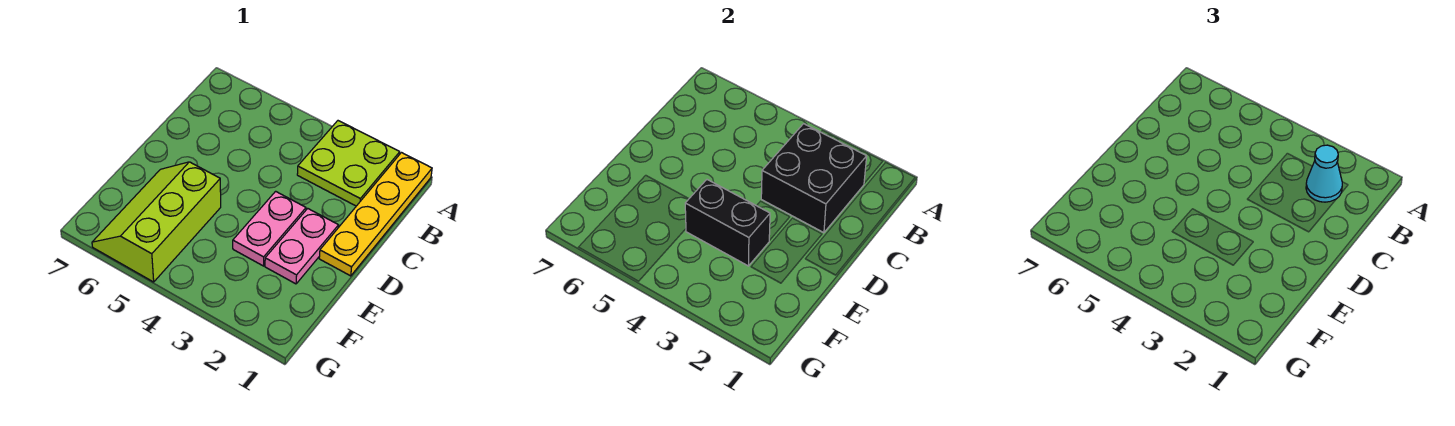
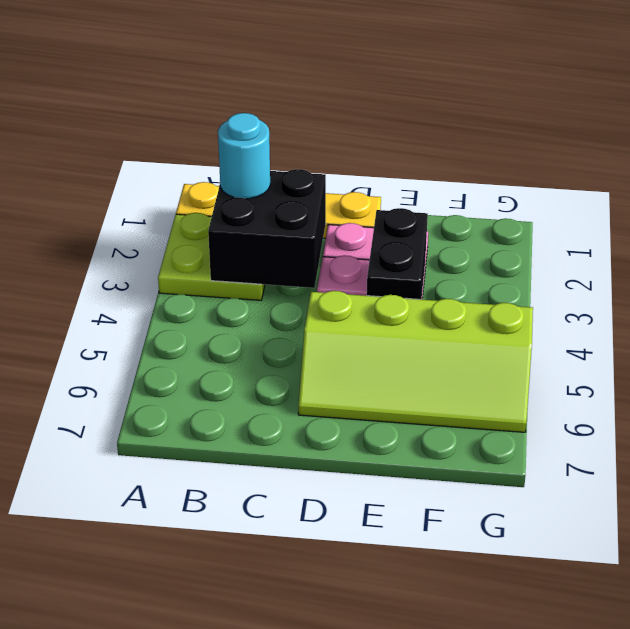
cyan cone B2 level 3 -> cyan round brick B2 level 3
lime slope E5:G6 level 1 top 5 -> lime slope D5:G6 level 1 top 5

